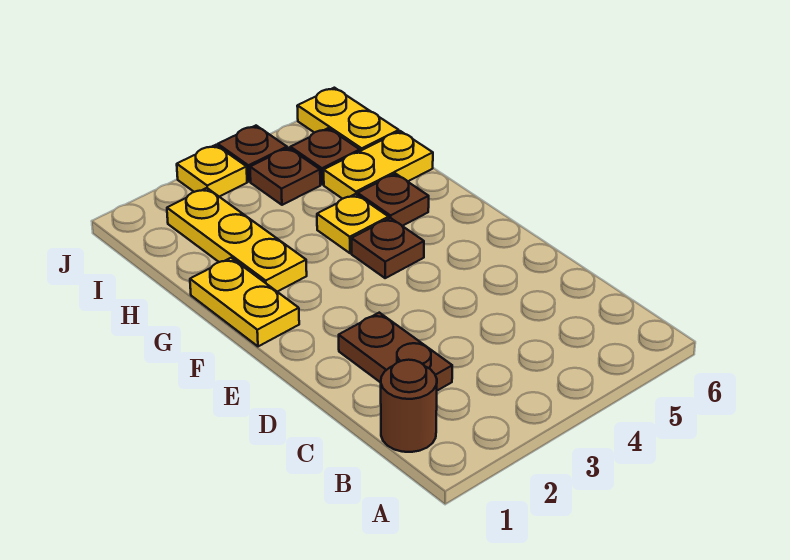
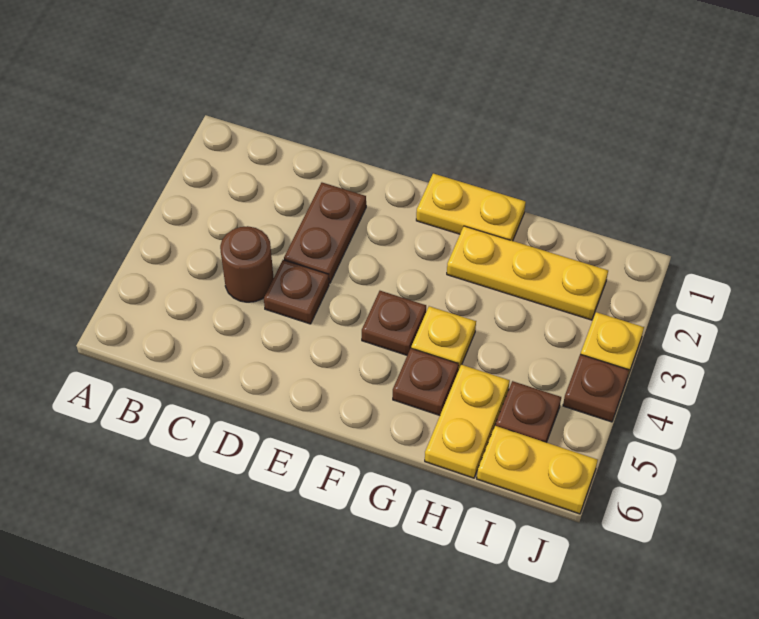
brown round brick B1 level 1 -> brown round brick C4 level 1
brown plate C2:D2 level 1 -> brown plate D2:D3 level 1
brown plate I4 level 1 -> brown plate D4 level 1

